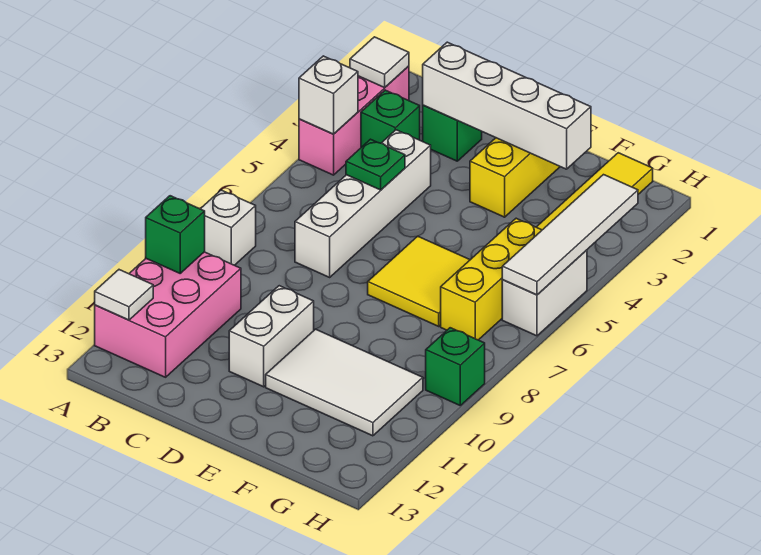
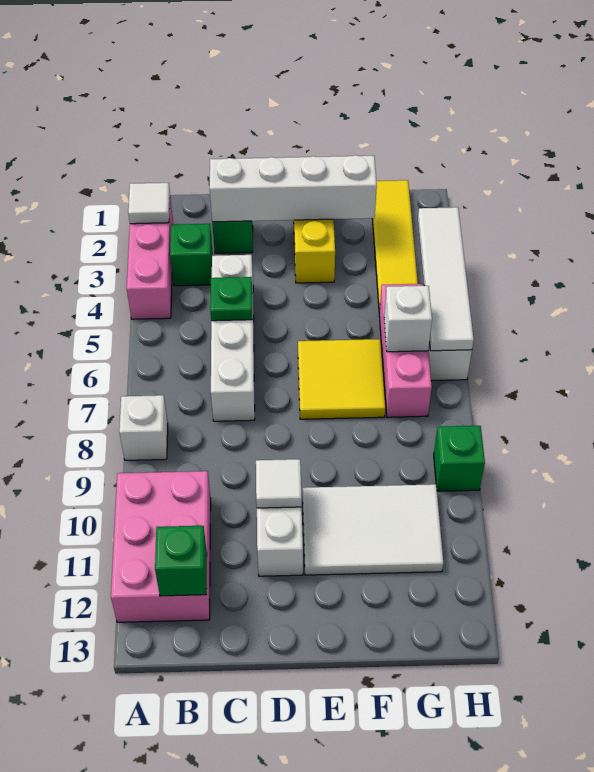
white brick A4 level 2 -> white brick G6 level 2
green brick A10 level 2 -> green brick B12 level 2
white tile A12 level 2 -> white tile D10 level 2
yellow brick G5:G7 level 1 -> pink brick G5:G7 level 1

